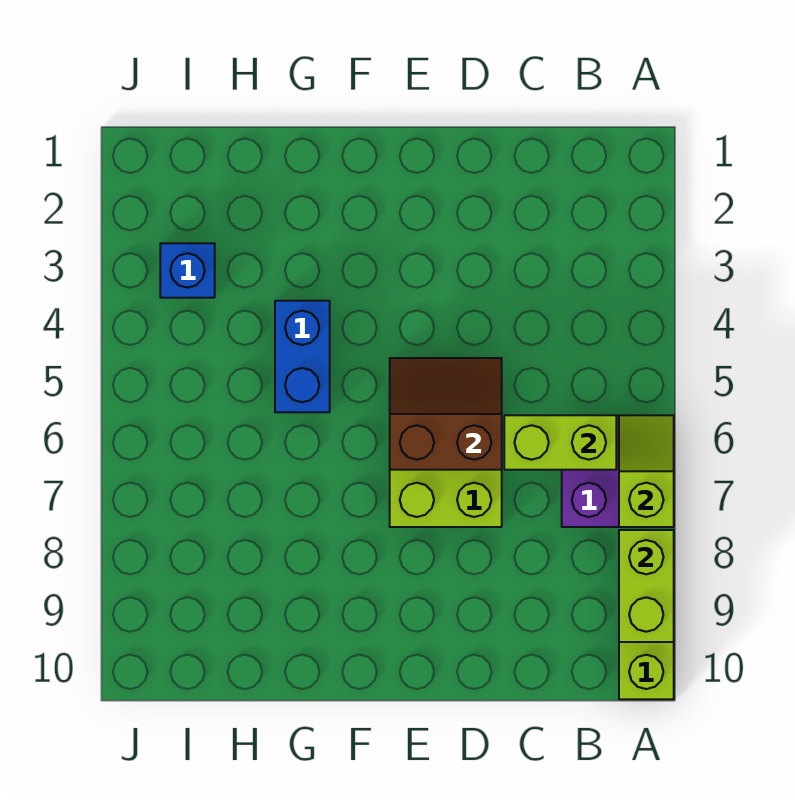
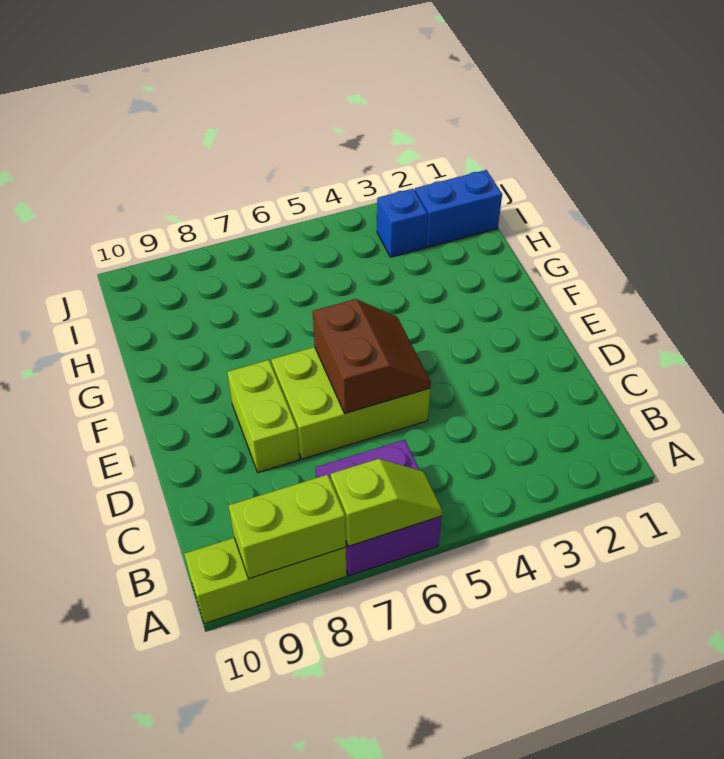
lime brick B6:C6 level 2 -> lime brick D8:E8 level 1
blue brick G4:G5 level 1 -> blue brick I1:I2 level 1

